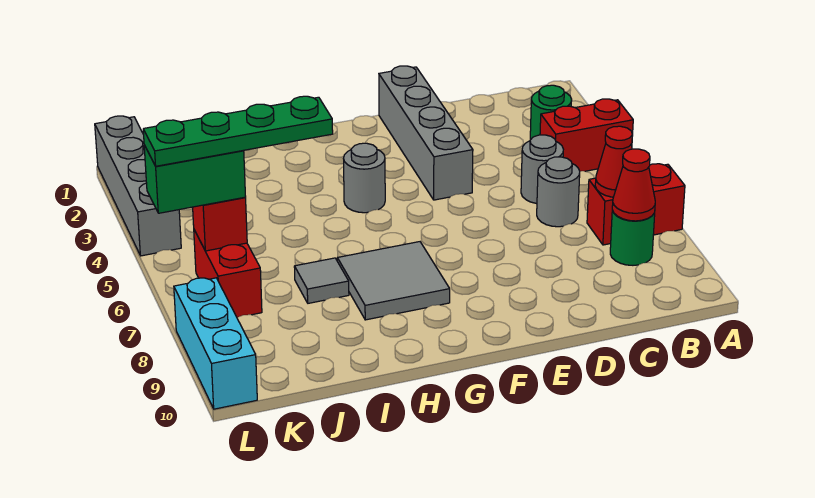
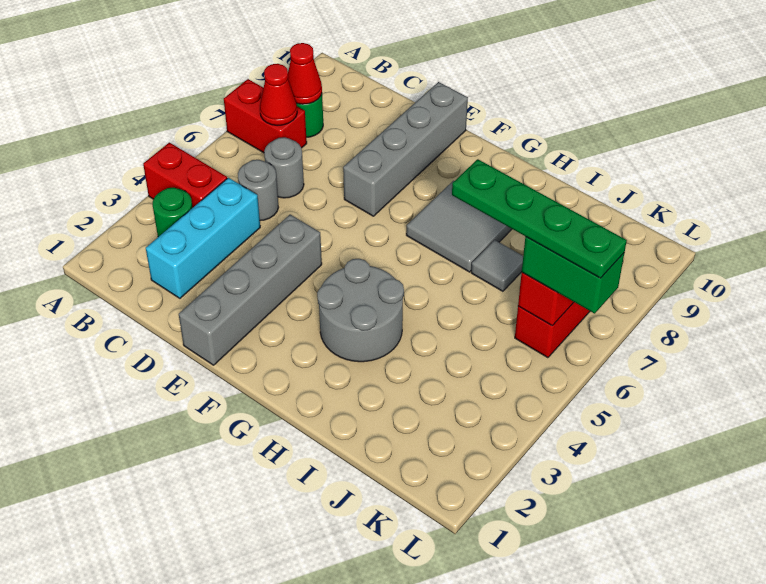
grey round brick G4 level 1 -> grey round brick G3:H4 level 1
grey brick L1:L4 level 1 -> grey brick E7:E10 level 1
cyan brick L8:L10 level 1 -> cyan brick C2:C4 level 1

